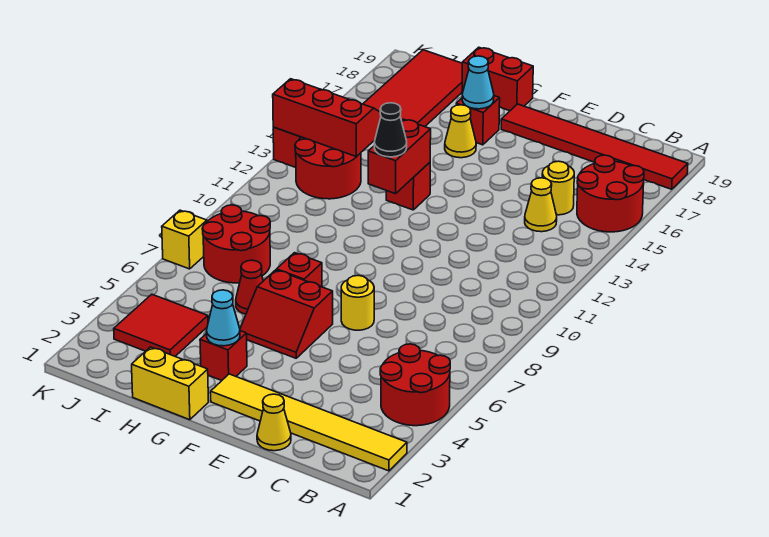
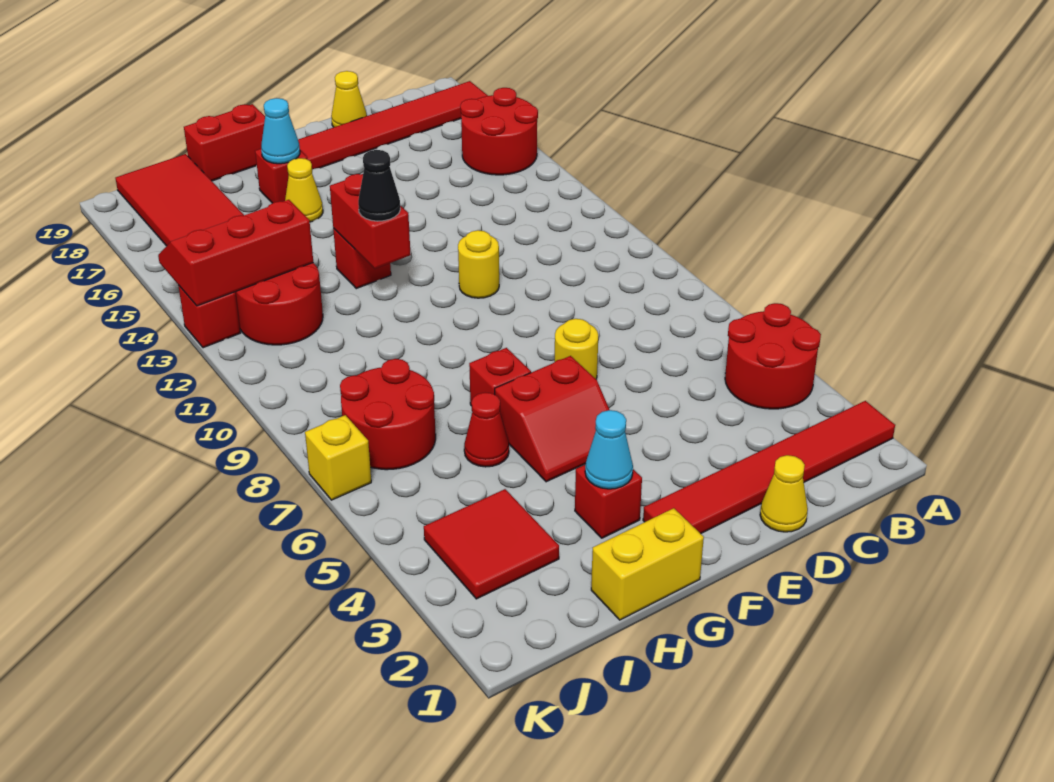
yellow tile A2:F2 level 1 -> red tile A2:F2 level 1
yellow cone C14 level 1 -> yellow cone D19 level 1
yellow round brick C15 level 1 -> yellow round brick E11 level 1

